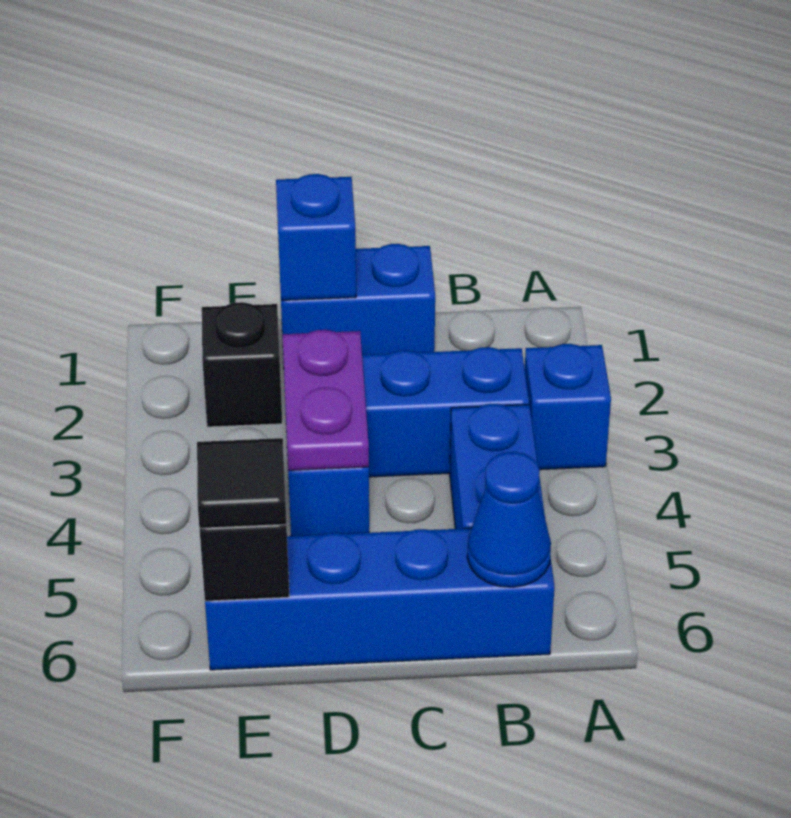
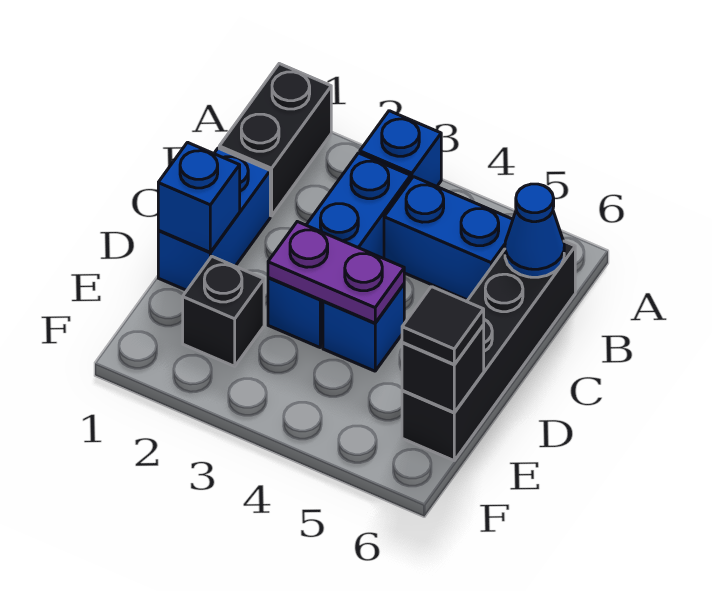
none -> black brick A1:B1 level 1
blue brick B6:E6 level 1 -> black brick B6:E6 level 1

